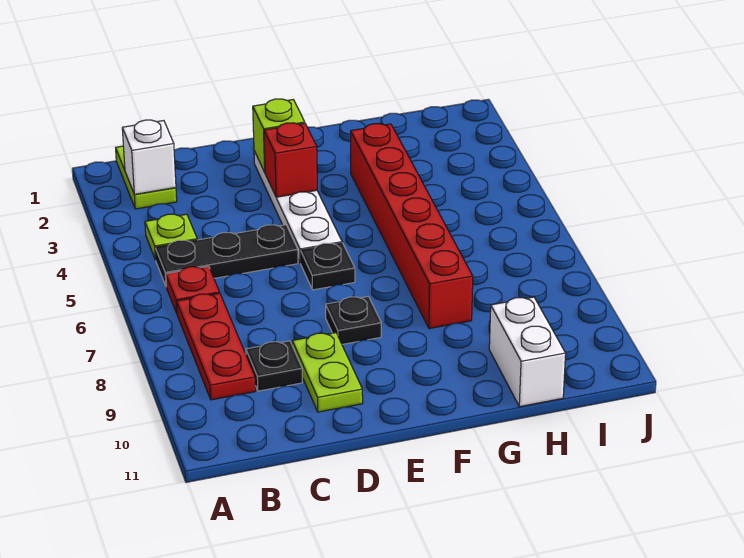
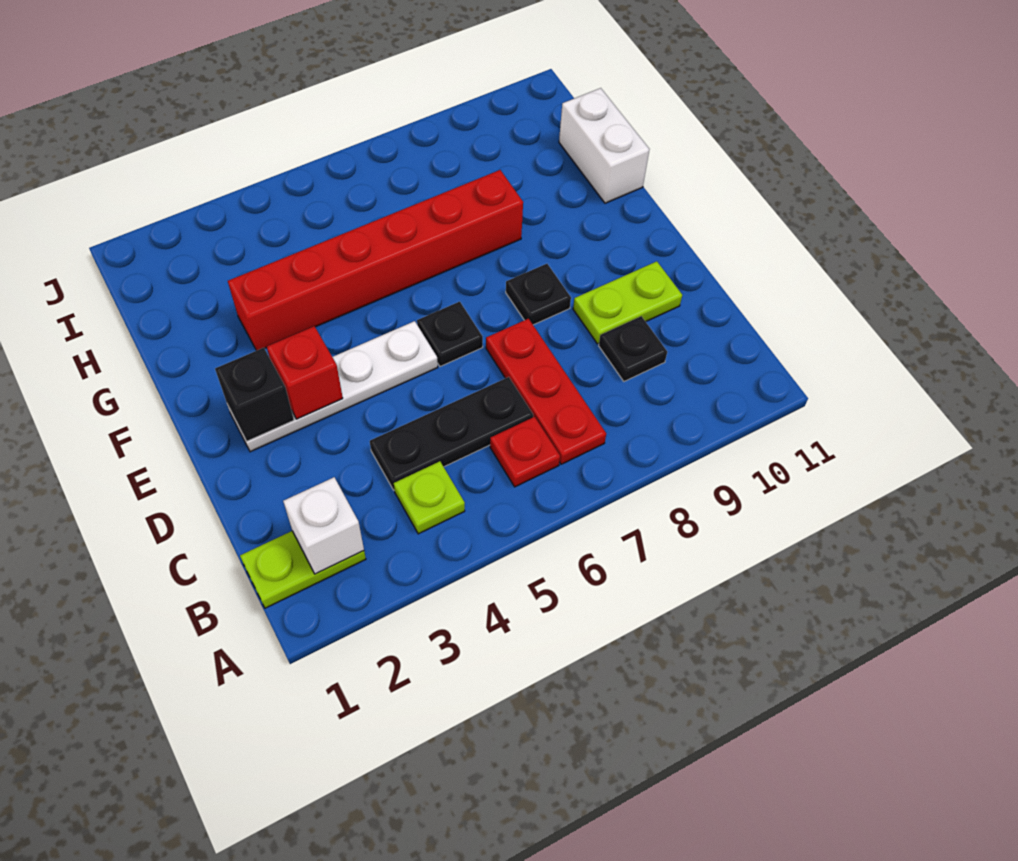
black plate B5:D5 level 1 -> black plate C4:C6 level 1
red plate B7:B9 level 1 -> red plate B7:D7 level 1
lime brick E2 level 2 -> black brick E2 level 2
white brick H10:H11 level 1 -> white brick G11:H11 level 1

